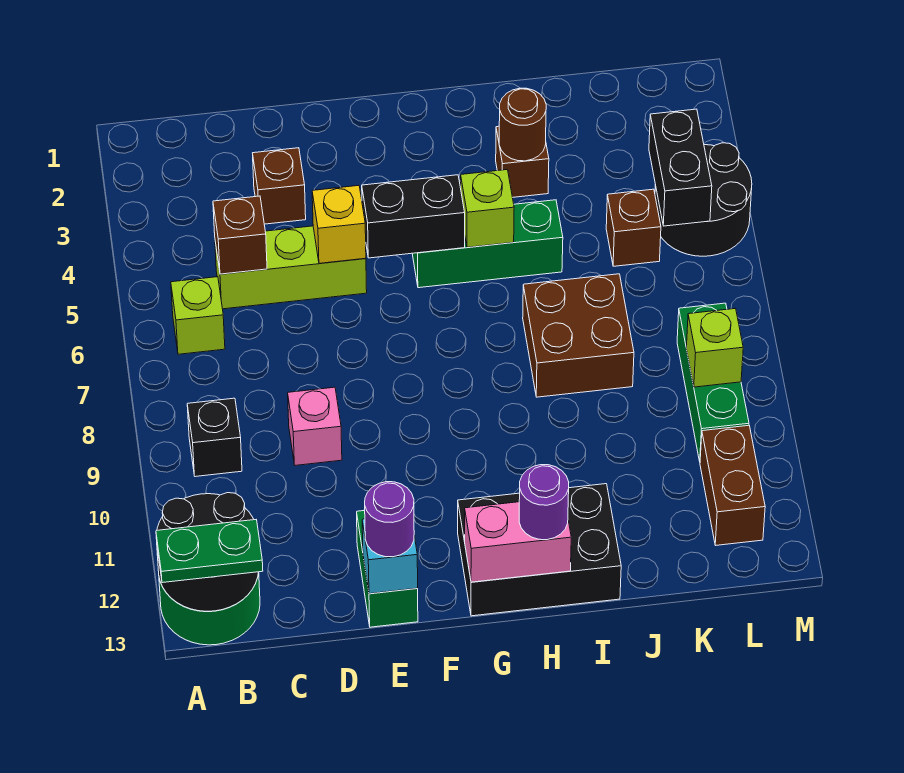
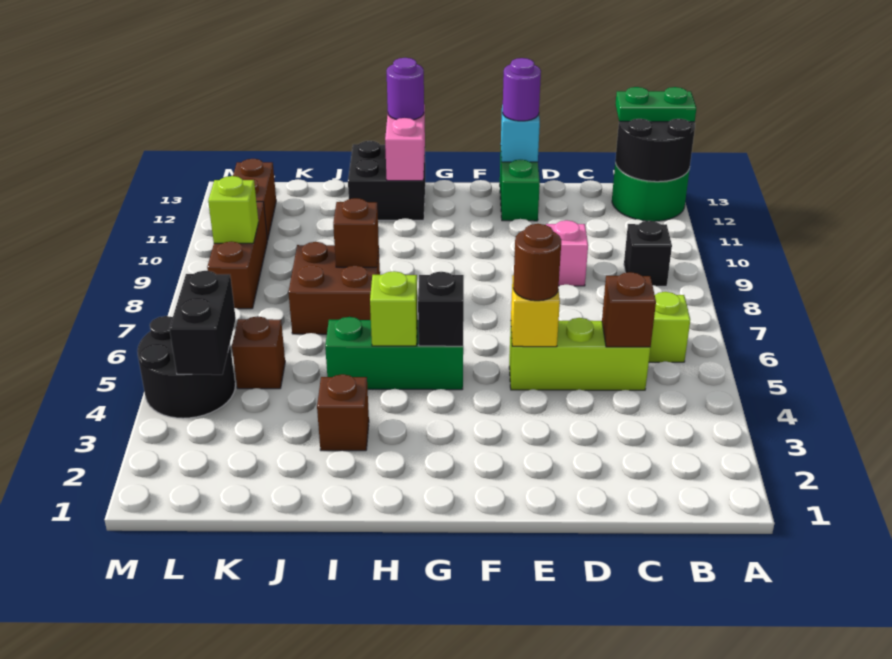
brown brick D3 level 1 -> brown brick I8 level 2
black brick F5:G5 level 2 -> black brick G5 level 2
black brick G12:I13 level 1 -> black brick H12:I13 level 1
pink brick G13:H13 level 2 -> pink brick H12:H13 level 2
brown round brick I3 level 2 -> brown round brick E5 level 3
green brick L8:L10 level 1 -> brown brick L8:L10 level 1

